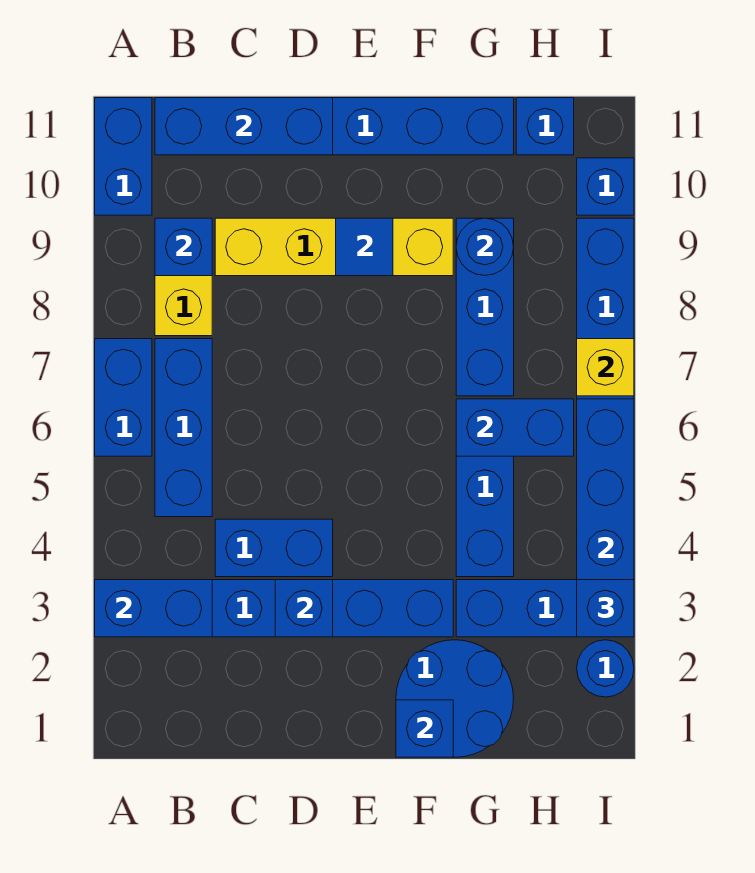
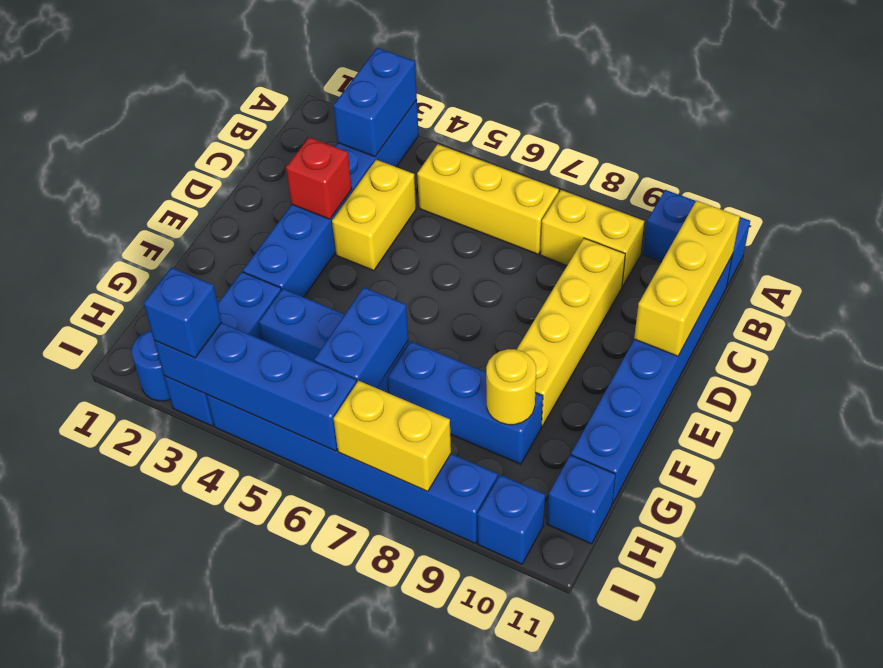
blue brick A6:A7 level 1 -> none
blue brick B5:B7 level 1 -> yellow brick B5:B7 level 1
blue brick B9 level 2 -> none
blue brick B11:D11 level 2 -> yellow brick B11:D11 level 2
blue brick C4:D4 level 1 -> yellow brick C4:D4 level 1
blue brick D3 level 2 -> red brick D3 level 2
blue tile E9 level 2 -> none
blue round brick F1:G2 level 1 -> none
blue brick F1 level 2 -> none
blue round brick G9 level 2 -> yellow round brick G9 level 2
yellow brick I7 level 2 -> yellow brick I7:I8 level 2

